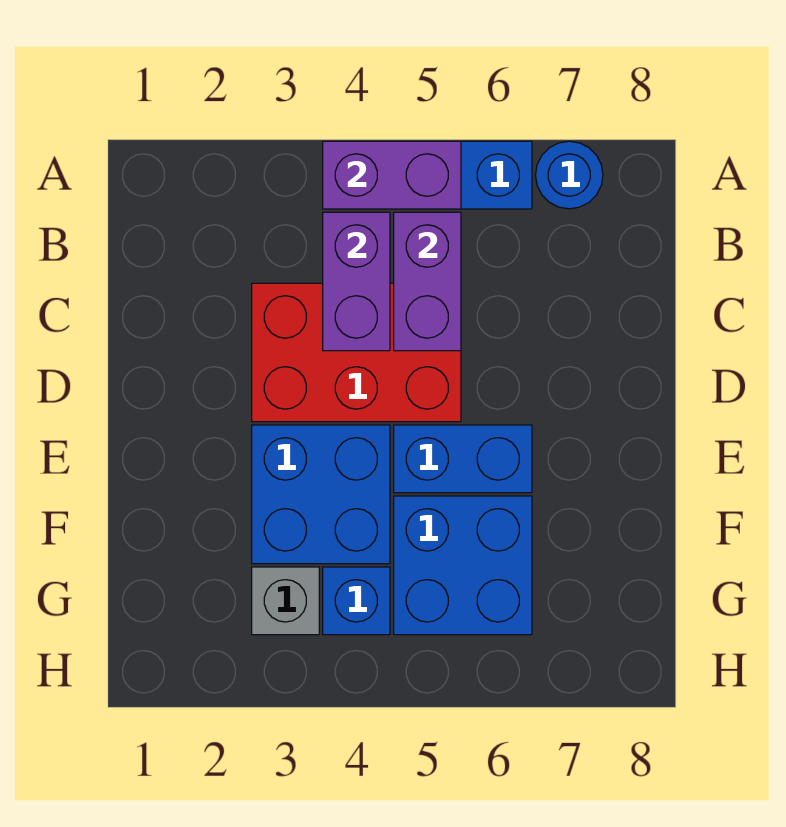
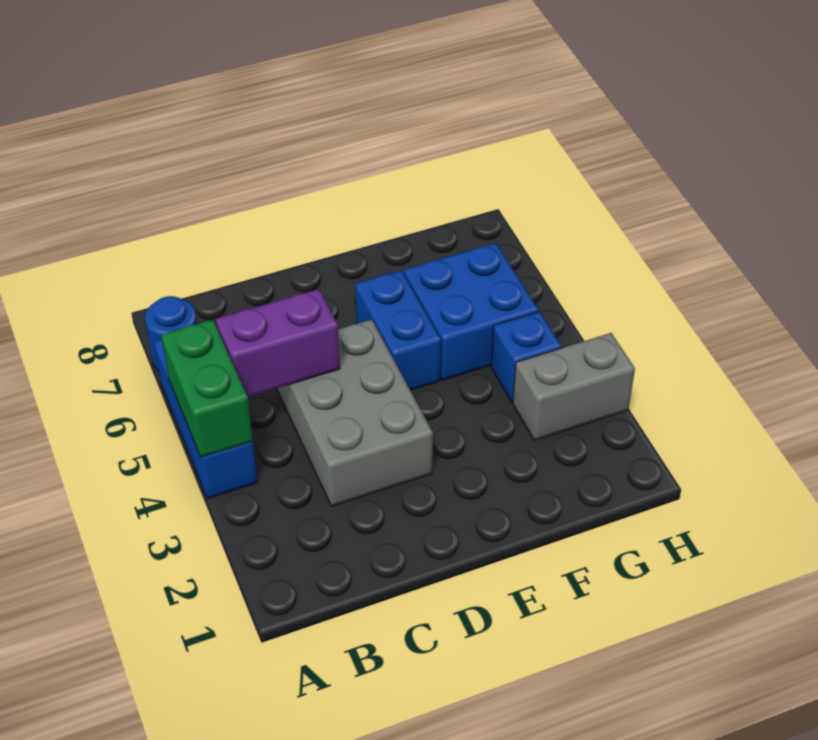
purple brick A4:A5 level 2 -> green brick A4:A5 level 2
purple brick B4:C4 level 2 -> none
red brick C3:D5 level 1 -> grey brick C3:D5 level 1
blue brick E3:F4 level 1 -> none
grey brick G3 level 1 -> grey brick G3:H3 level 1

